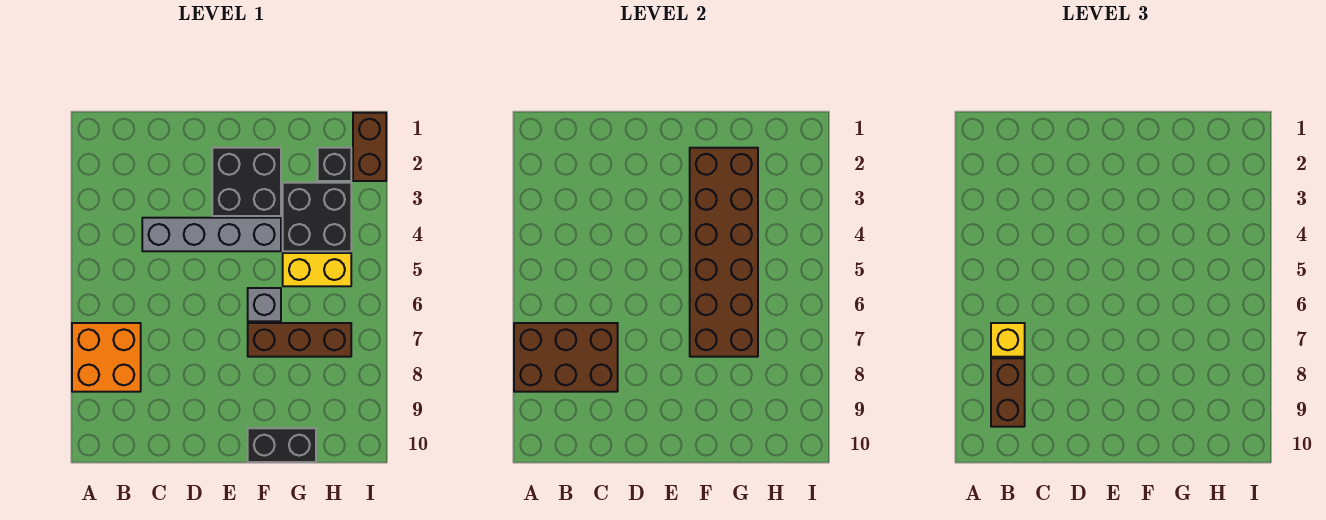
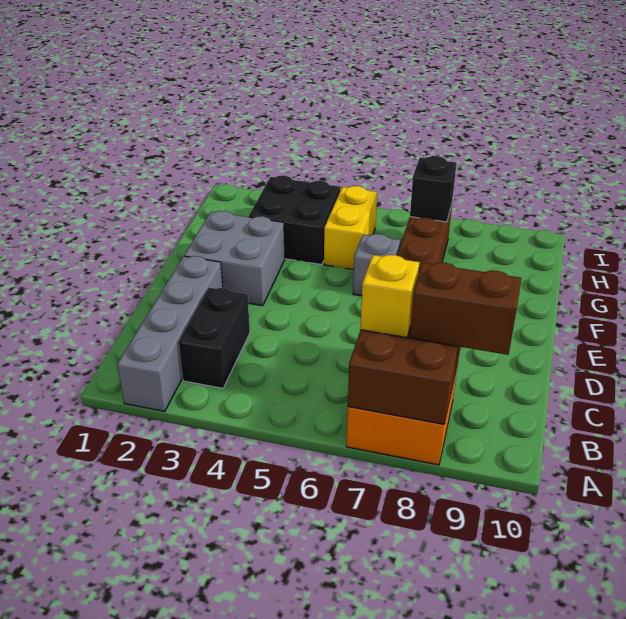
grey brick C4:F4 level 1 -> grey brick A2:D2 level 1
black brick E2:F3 level 1 -> grey brick E2:F3 level 1
brown brick F2:G7 level 2 -> none
black brick F10:G10 level 1 -> black brick B3:C3 level 1
black brick H2 level 1 -> black brick H7 level 2
brown brick I1:I2 level 1 -> none

